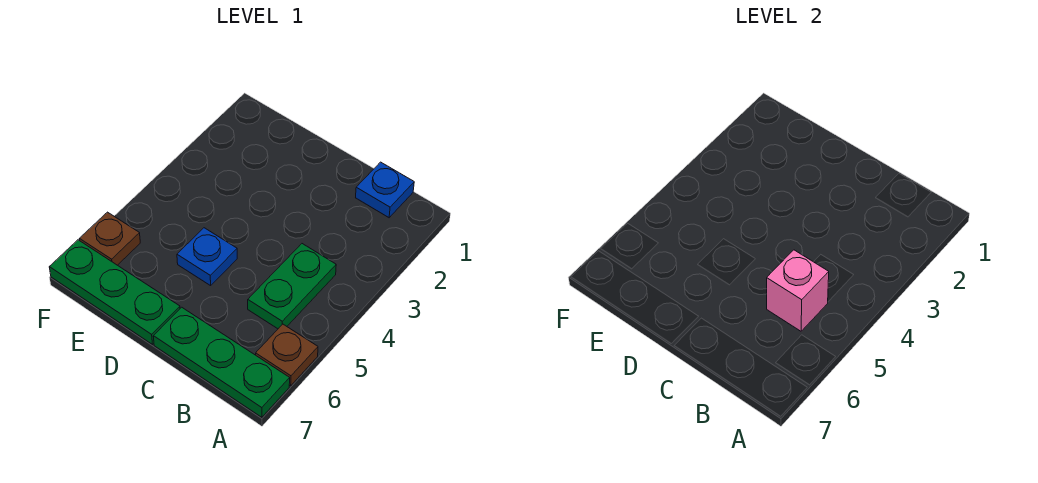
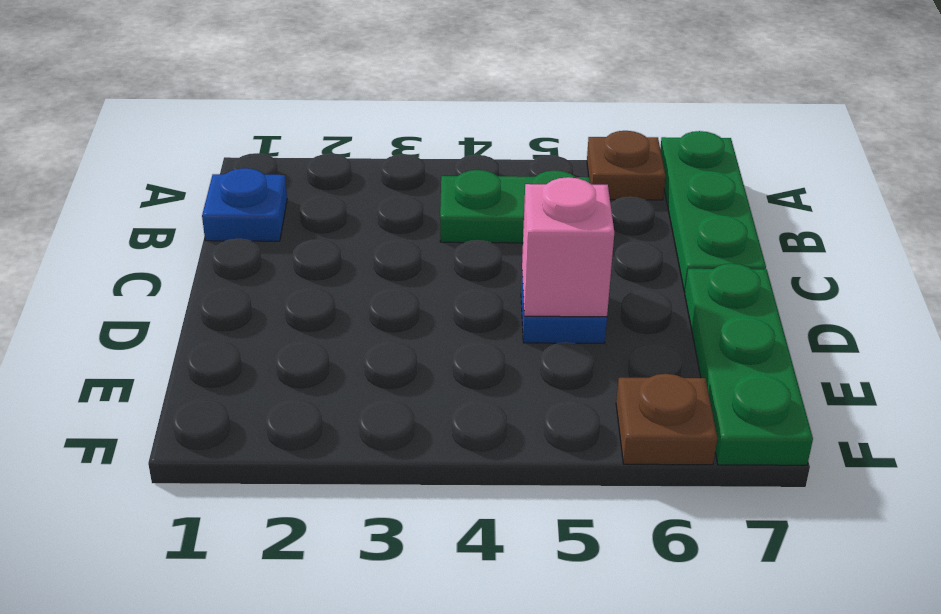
pink brick B5 level 2 -> pink brick D5 level 2

